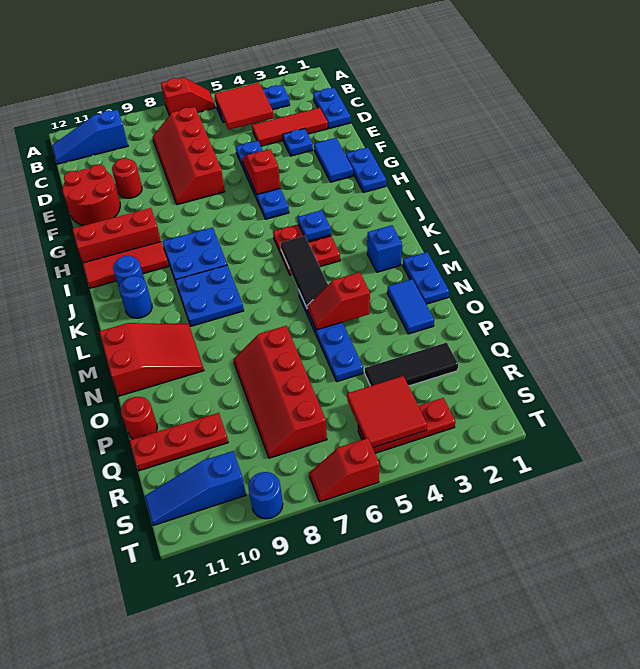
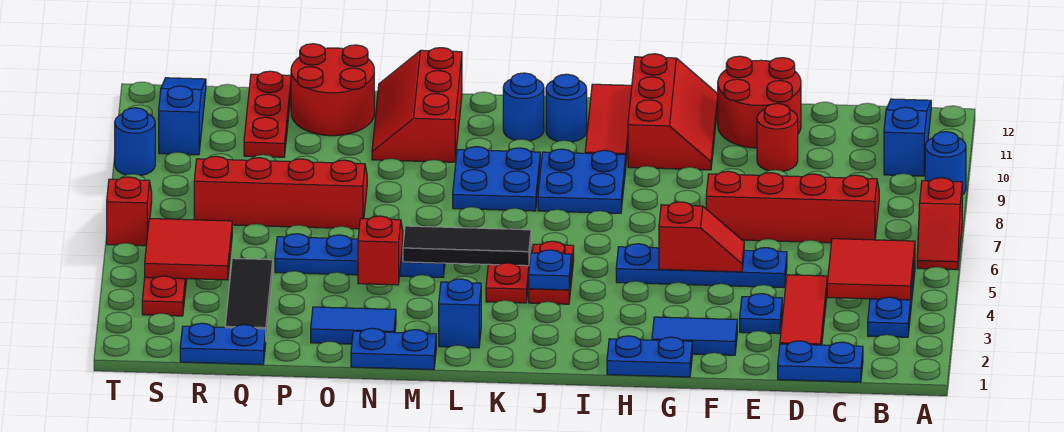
none -> blue round brick A9 level 1
red slope M10:N12 level 1 top 12 -> red slope M10:N12 level 1 top M
red round brick P12 level 1 -> red round brick O11:P12 level 1
none -> blue plate Q1:R1 level 1

